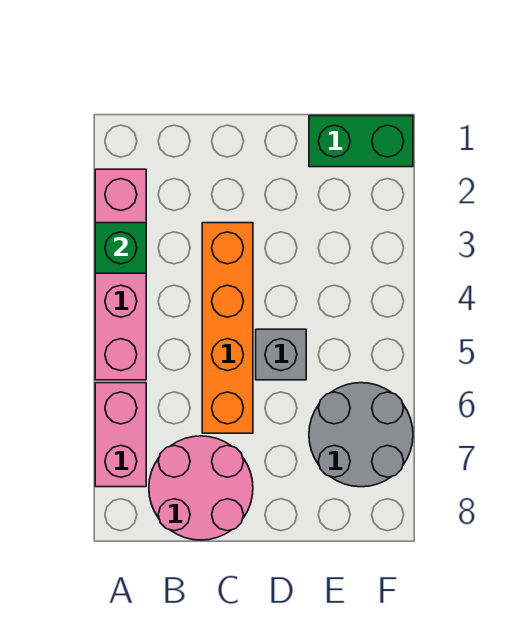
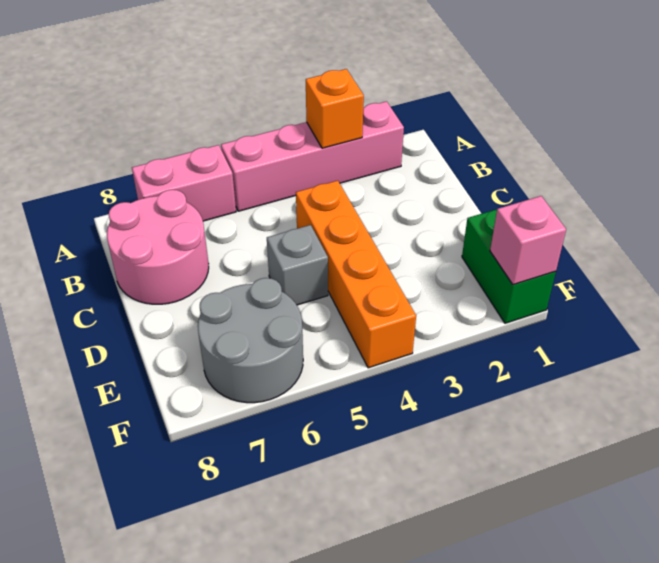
green brick A3 level 2 -> orange brick A3 level 2
orange brick C3:C6 level 1 -> orange brick C4:F4 level 1
none -> pink brick F1 level 2

